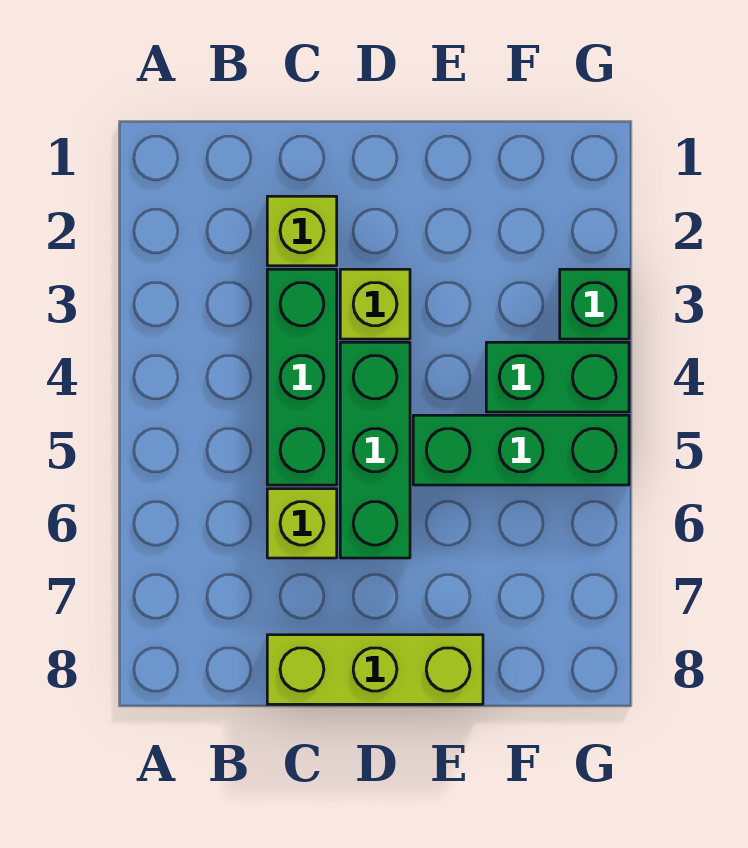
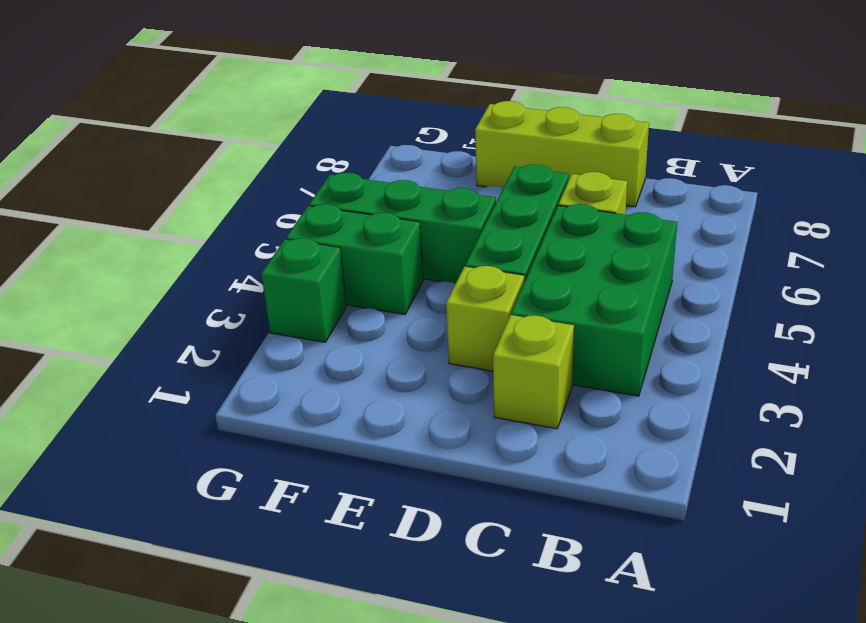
green brick C3:C5 level 1 -> green brick B3:C5 level 1

